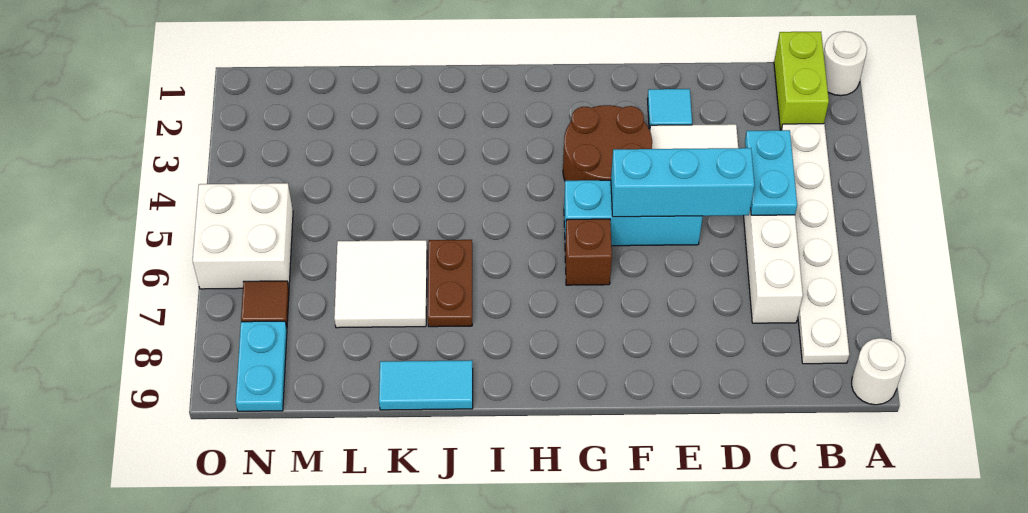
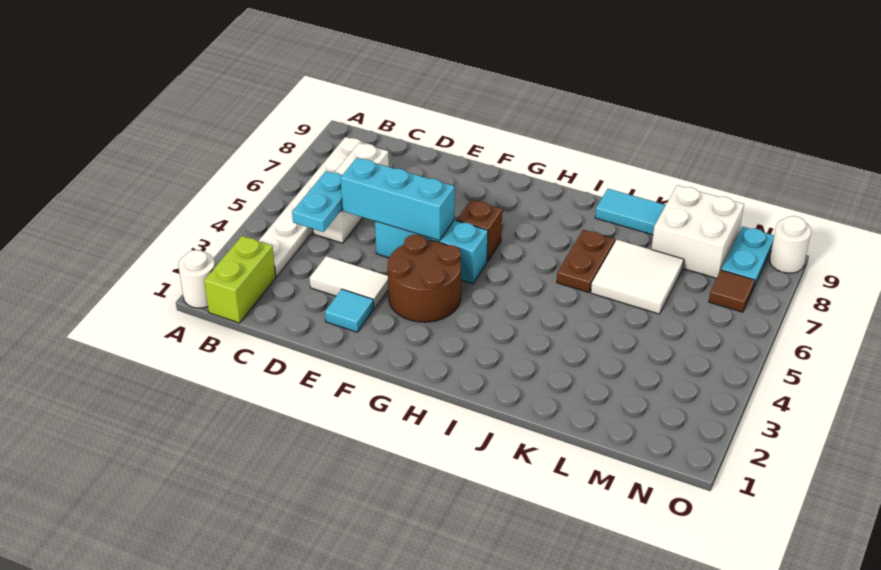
white round brick A9 level 1 -> white round brick O9 level 1
white brick N5:O6 level 1 -> white brick L8:M9 level 1

